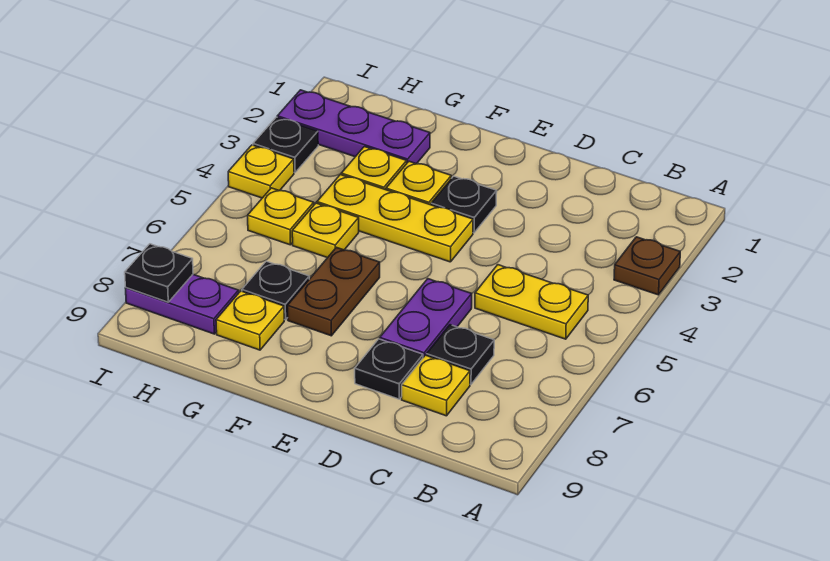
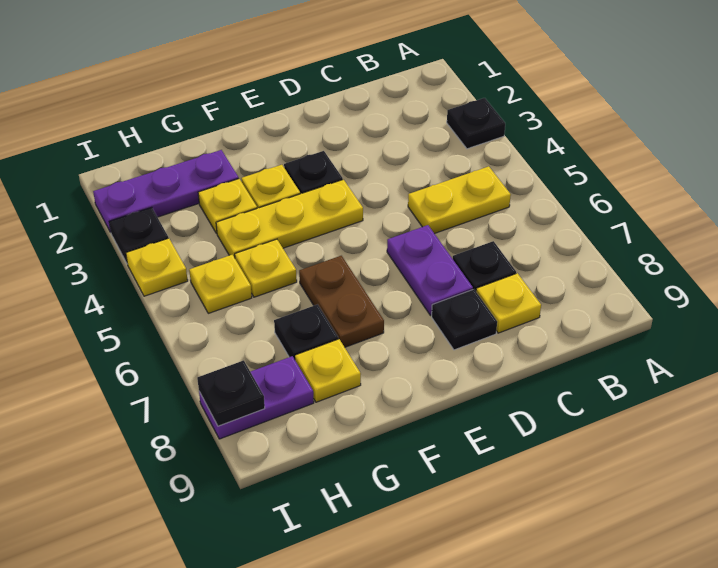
brown plate A3 level 1 -> black plate A3 level 1

